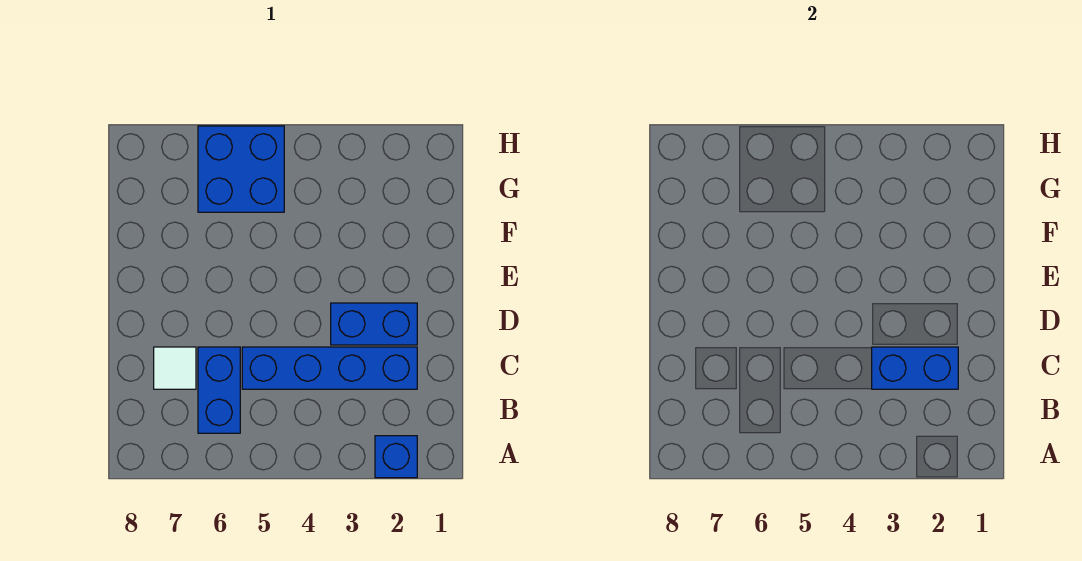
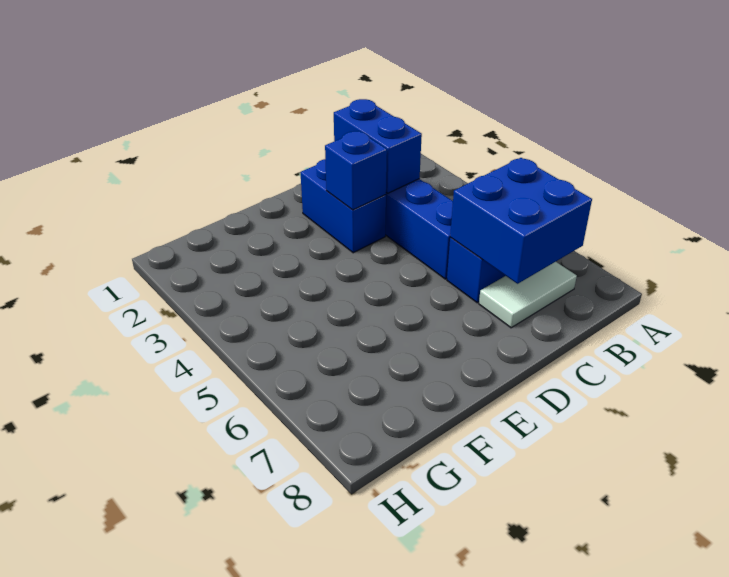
blue brick A2 level 1 -> blue brick D3 level 2
white tile C7 level 1 -> white tile B7:C7 level 1
blue brick G5:H6 level 1 -> blue brick B6:C7 level 2

